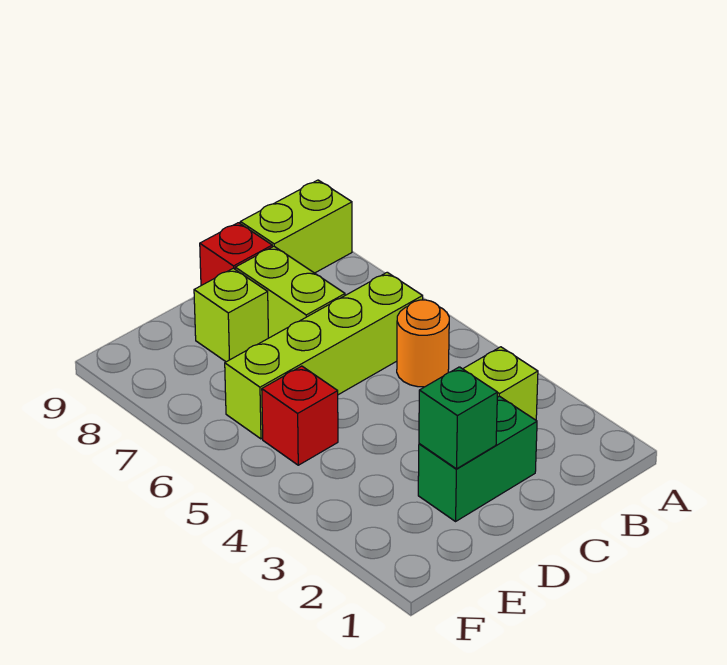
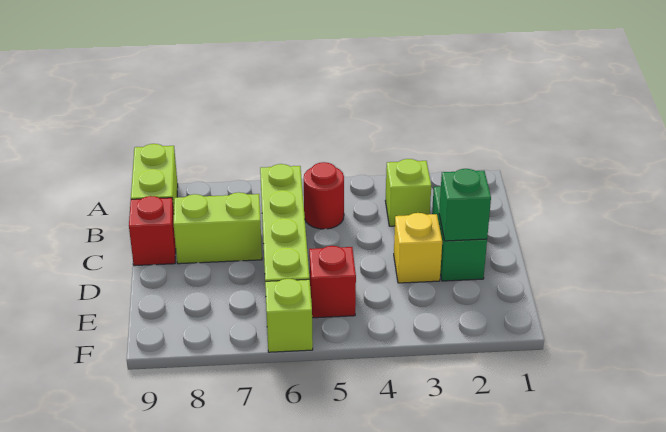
orange round brick B5 level 1 -> red round brick B5 level 1
none -> yellow brick D3 level 1
lime brick D8 level 1 -> lime brick F6 level 1

